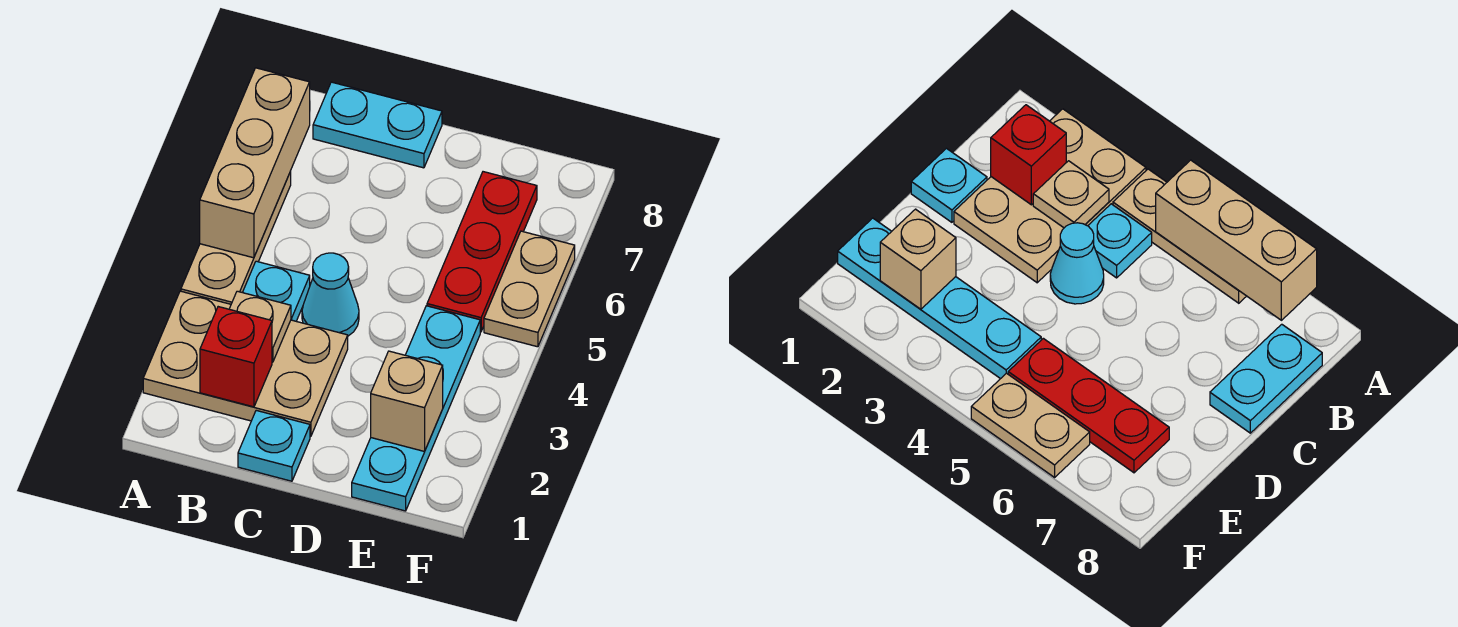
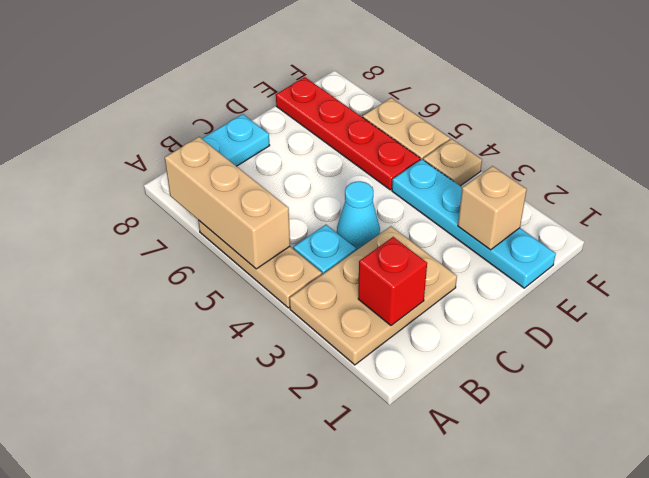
tan plate B3 level 2 -> tan plate F4 level 1
cyan plate C1 level 1 -> none
red plate E5:E7 level 1 -> red plate E5:E8 level 1

